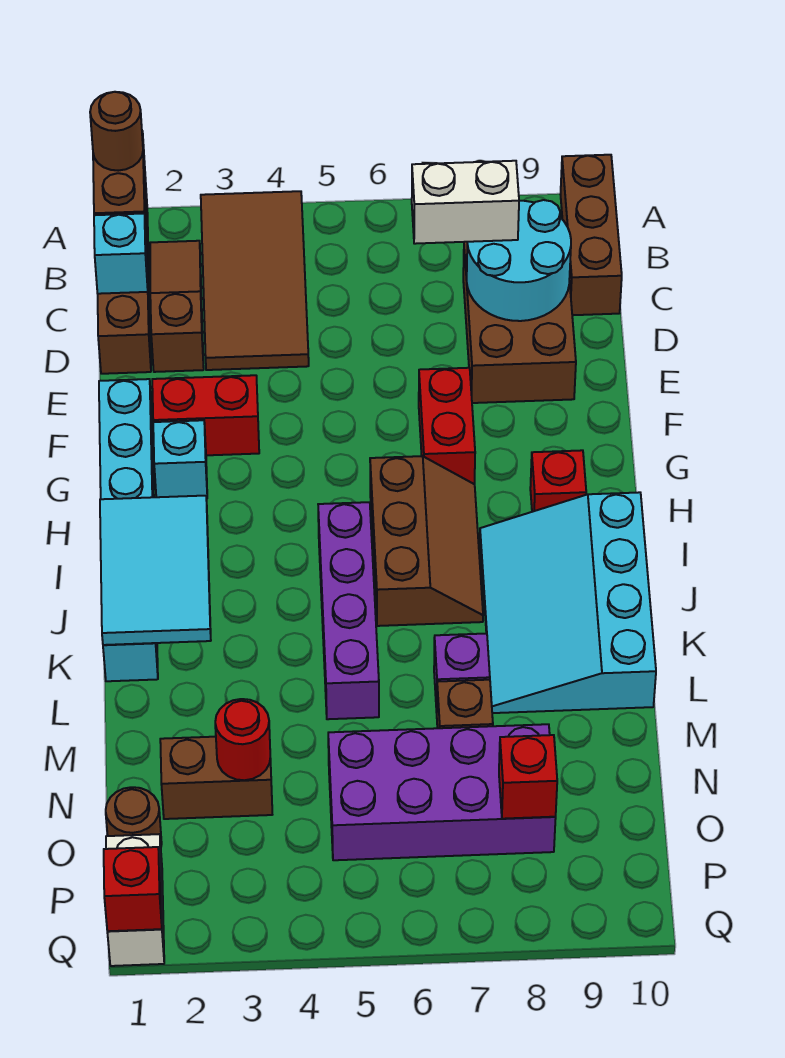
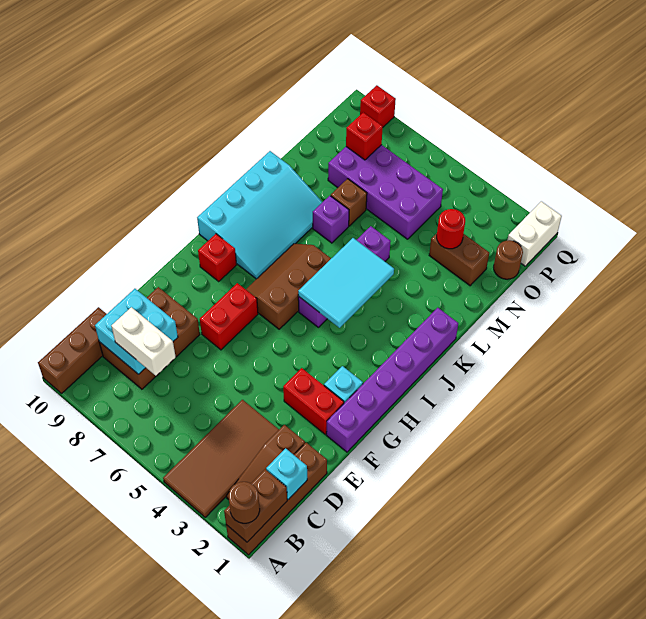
cyan round brick C8:D9 level 2 -> cyan brick C8:D9 level 2
cyan brick F1:K1 level 1 -> purple brick F1:K1 level 1
cyan tile I1:K2 level 2 -> cyan tile I4:K5 level 2
red brick Q1 level 2 -> red brick Q9 level 1

